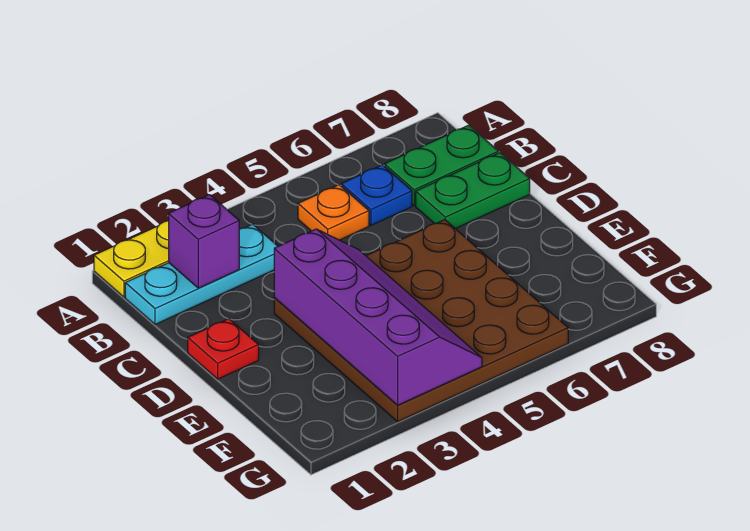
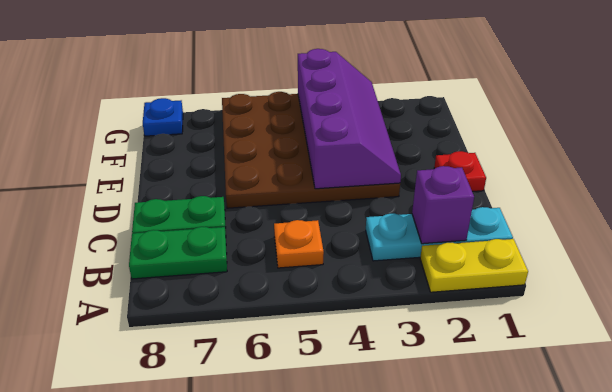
blue plate B6 level 1 -> blue plate G8 level 1
purple slope D3:G4 level 2 top 3 -> purple slope D3:G4 level 2 top 4

